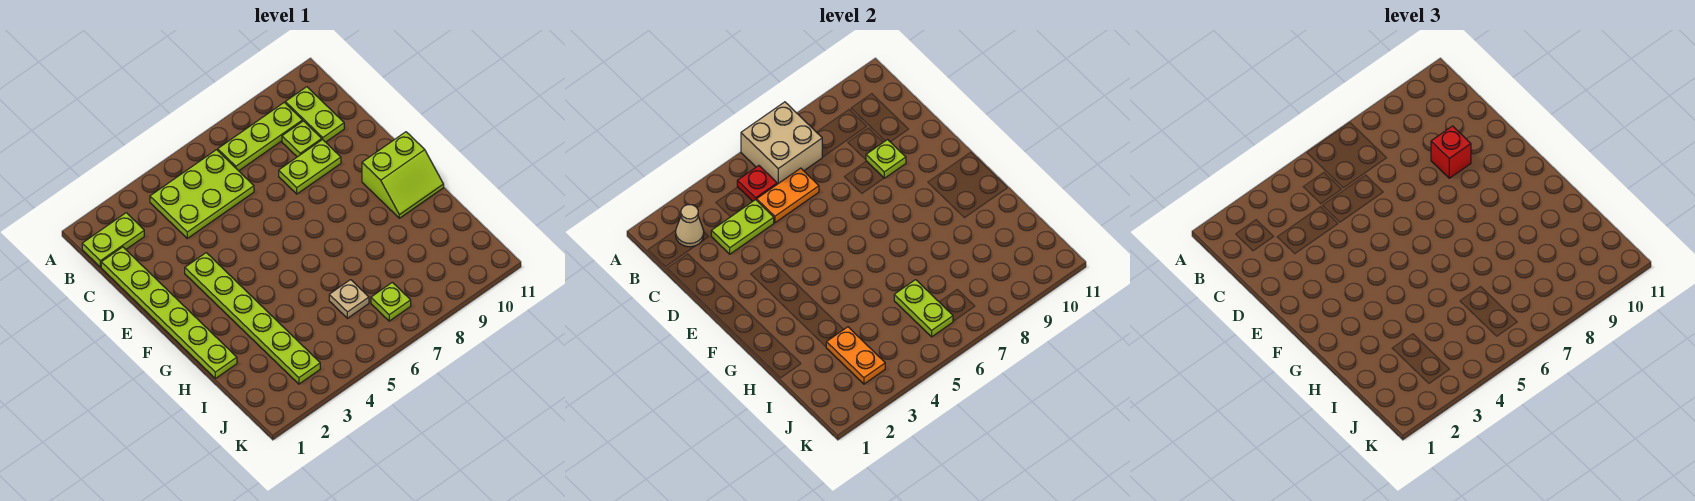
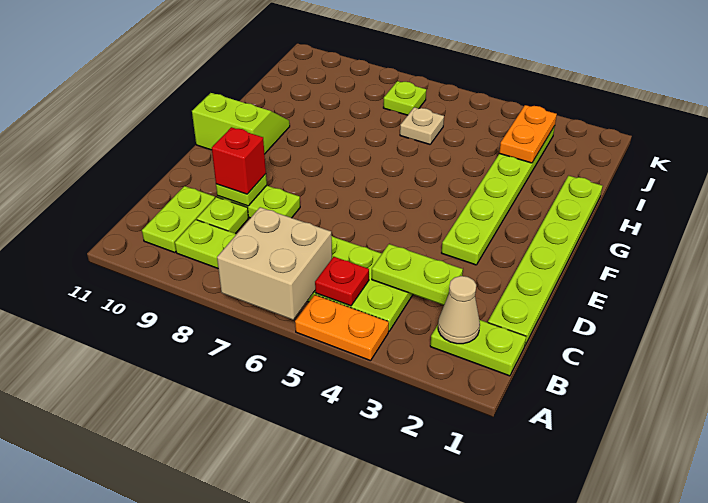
orange plate C5:C6 level 2 -> orange plate A4:A5 level 1
lime plate I6:J6 level 2 -> none

